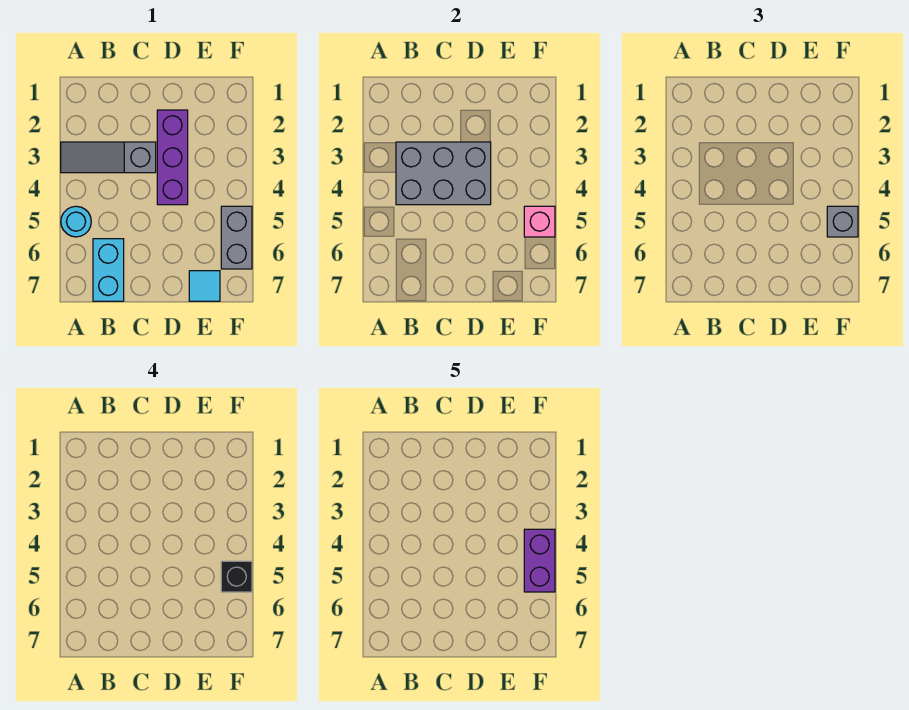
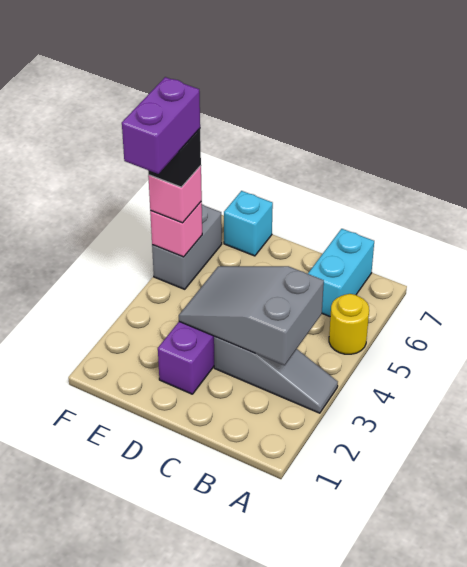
cyan round brick A5 level 1 -> yellow round brick A5 level 1
grey brick B3:D4 level 2 -> grey slope B3:D4 level 2 top B
cyan tile E7 level 1 -> cyan brick E7 level 1
grey brick F5 level 3 -> pink brick F5 level 3

